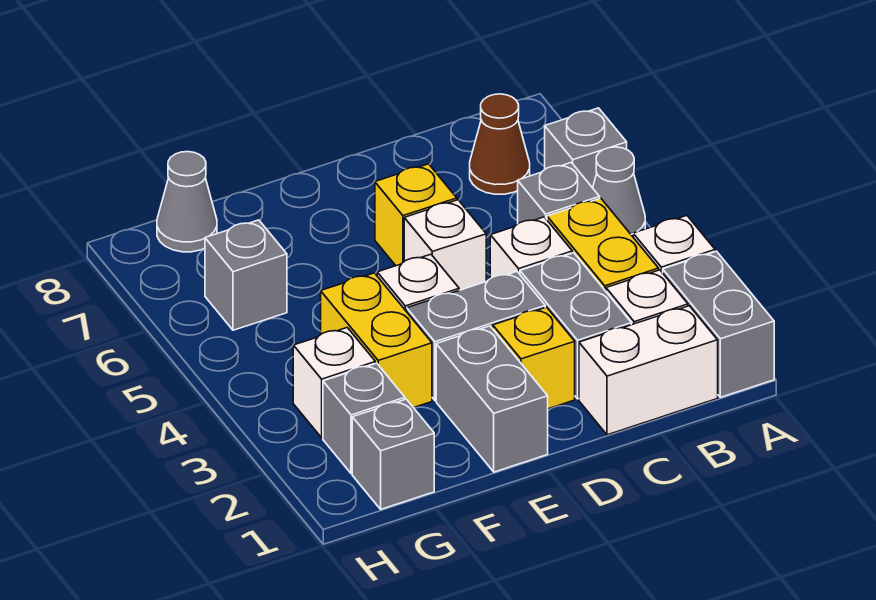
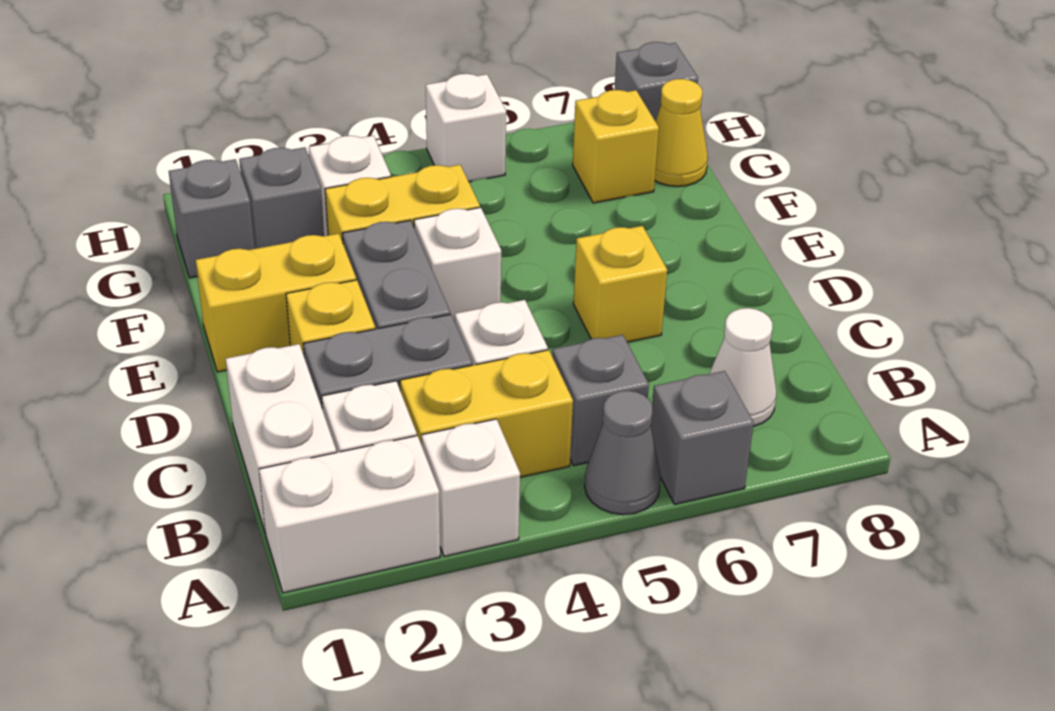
grey brick A1:A2 level 1 -> white brick A1:A2 level 1
brown cone B7 level 1 -> white cone B7 level 1
white brick D5 level 1 -> white brick H5 level 1
grey brick E1:E2 level 1 -> yellow brick E1:E2 level 1
grey brick G6 level 1 -> grey brick H8 level 1
none -> yellow brick G7 level 1
grey cone G8 level 1 -> yellow cone G8 level 1

